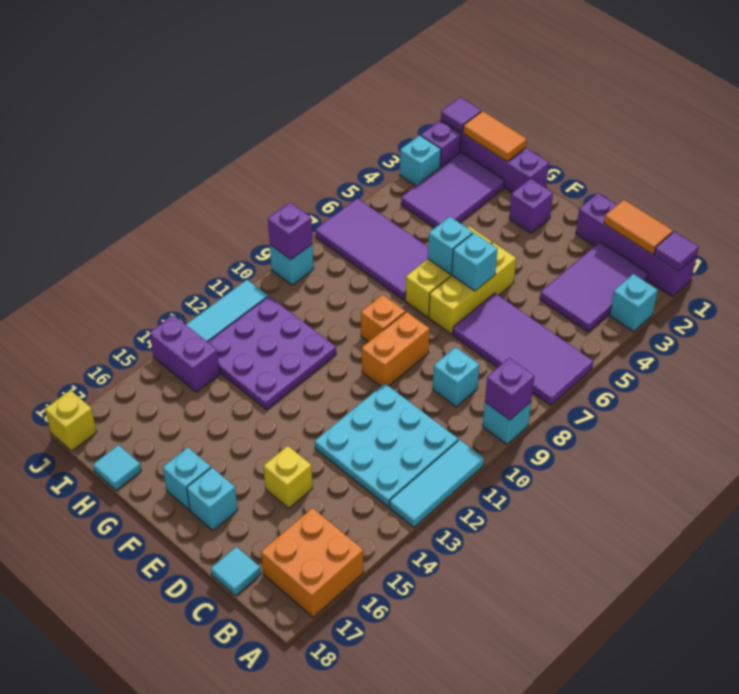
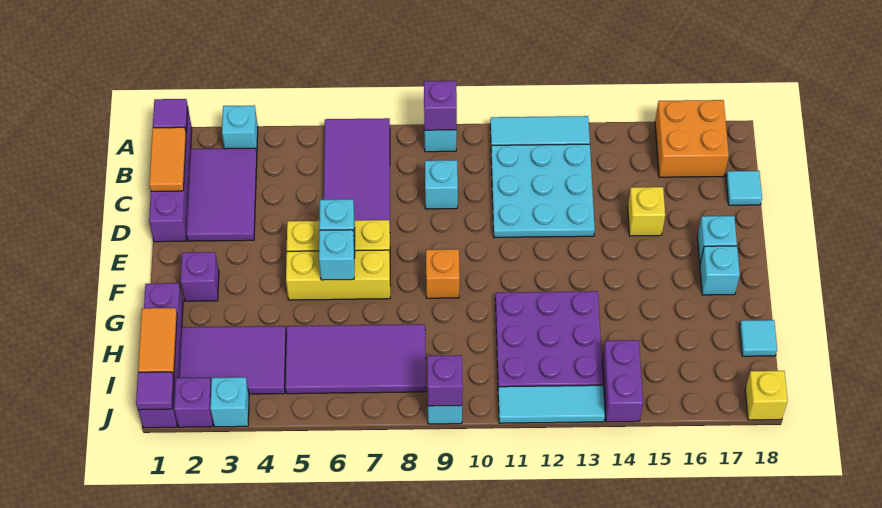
purple tile B2:C4 level 1 -> purple tile B2:D3 level 1
orange brick E9:E10 level 1 -> none
purple tile G6:J7 level 1 -> purple tile H5:I8 level 1

